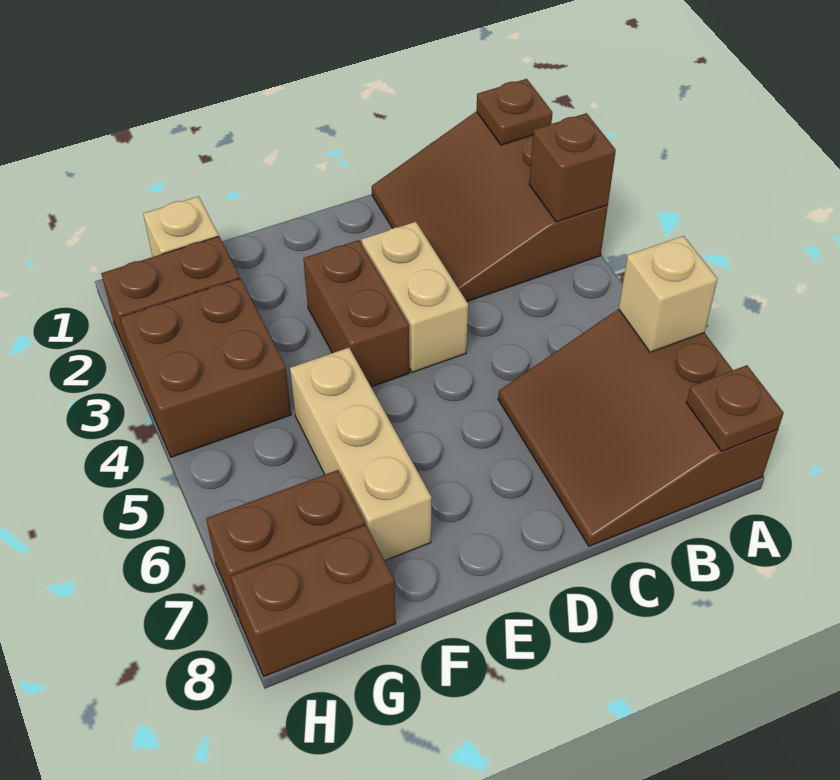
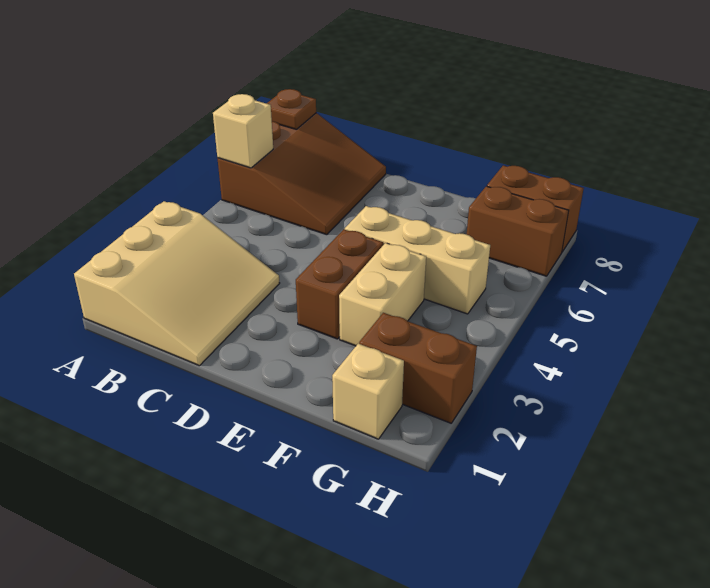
brown slope A1:C3 level 1 top A -> tan slope A1:C3 level 1 top A
brown plate A1 level 2 -> none
brown brick A3 level 2 -> none
tan brick D3:D4 level 1 -> tan brick F3:F4 level 1
tan brick F5:F7 level 1 -> tan brick E5:G5 level 1
brown brick G3:H4 level 1 -> none

